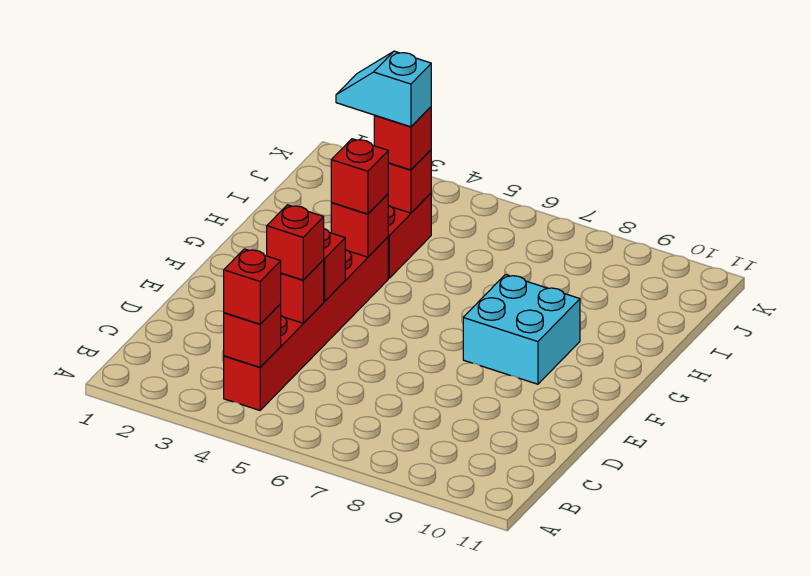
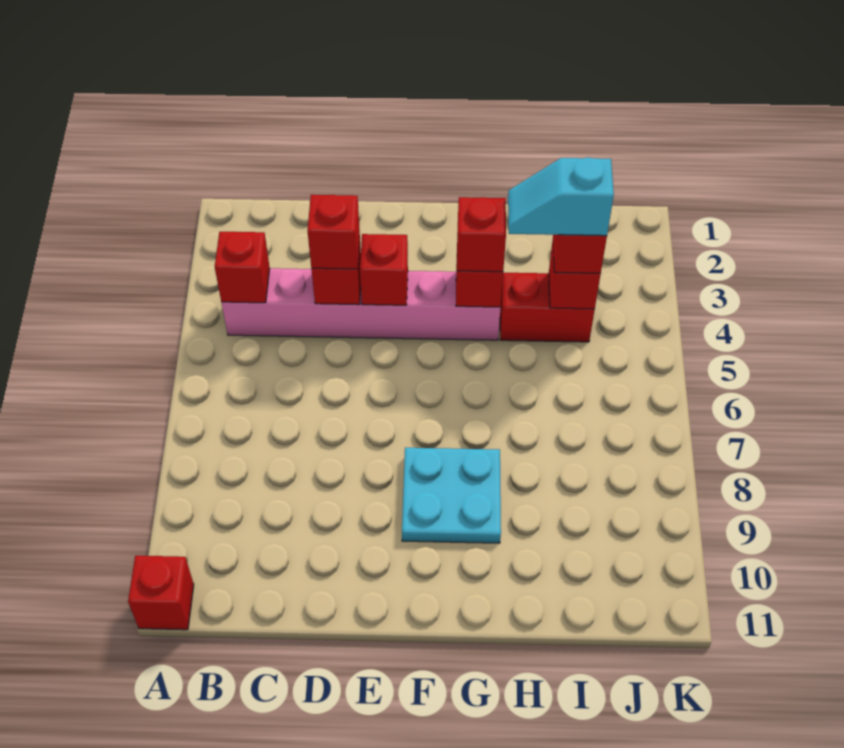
red brick B4:G4 level 1 -> pink brick B4:G4 level 1
red brick B4 level 3 -> red brick A11 level 1
cyan brick F8:G9 level 1 -> cyan plate F8:G9 level 1
cyan slope I3:I4 level 4 top 4 -> cyan slope H4:I4 level 4 top I

